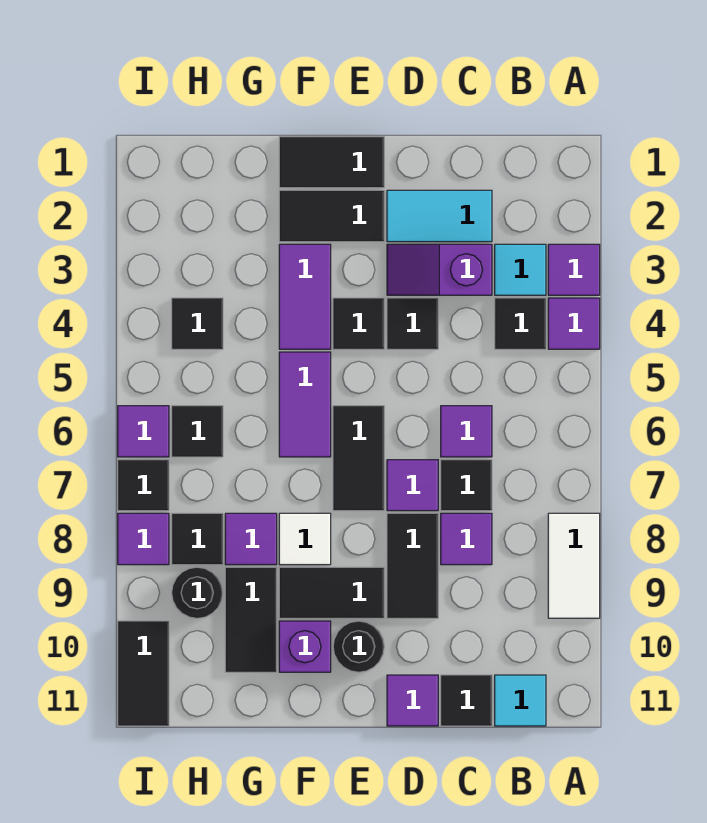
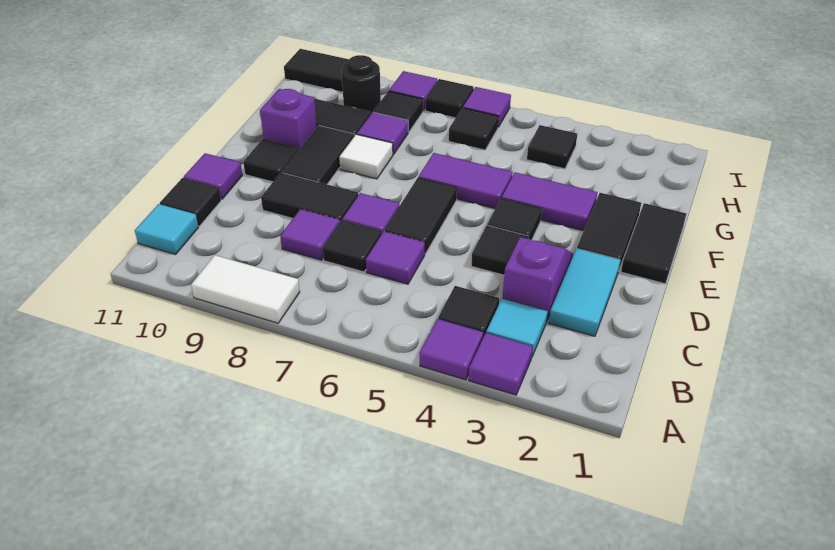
black tile E6:E7 level 1 -> black tile D6:E6 level 1
black round brick E10 level 1 -> black tile E10 level 1

